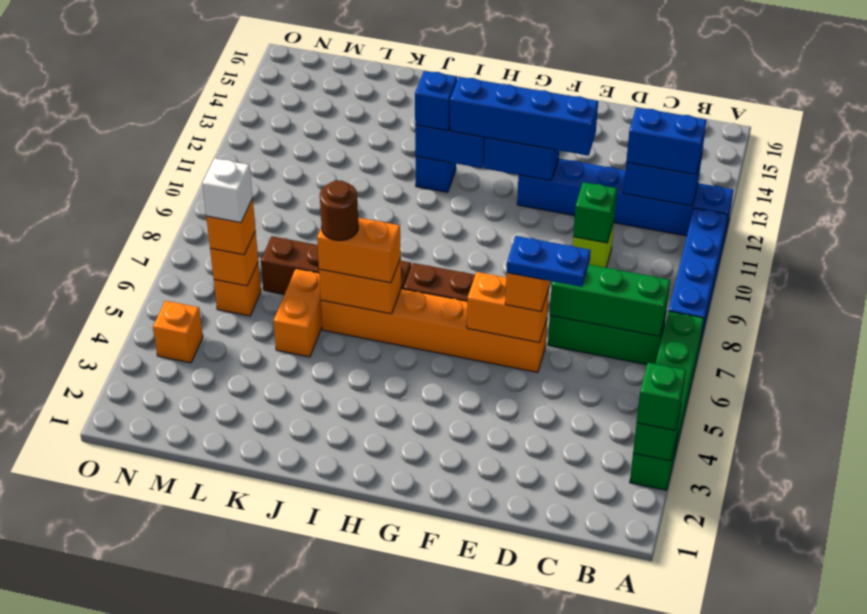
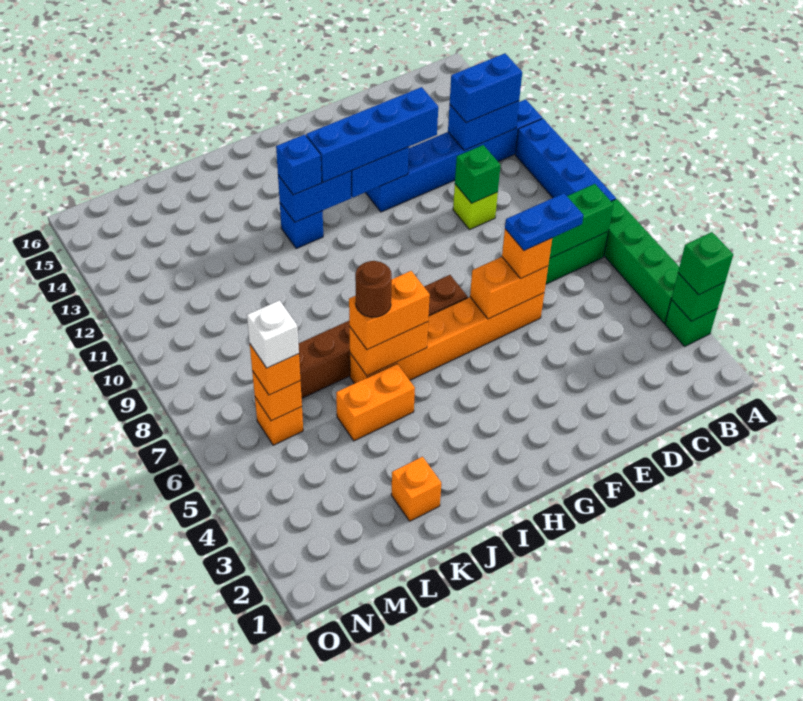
orange brick K5:K6 level 1 -> orange brick J5:K5 level 1
orange brick N4 level 1 -> orange brick K2 level 1

